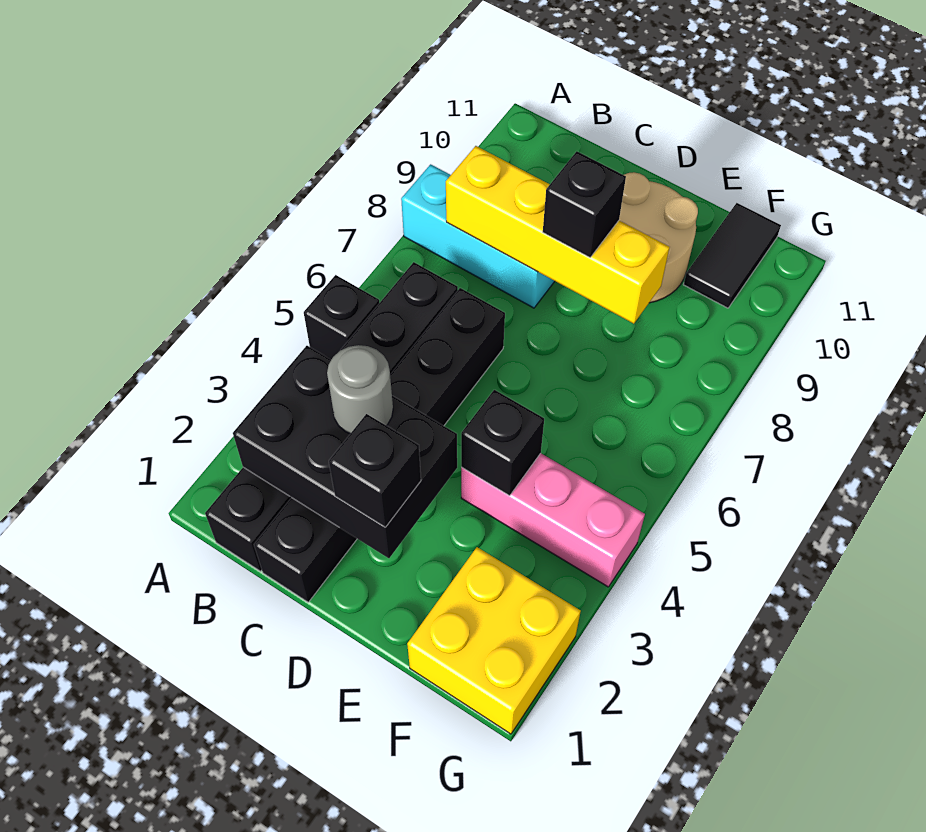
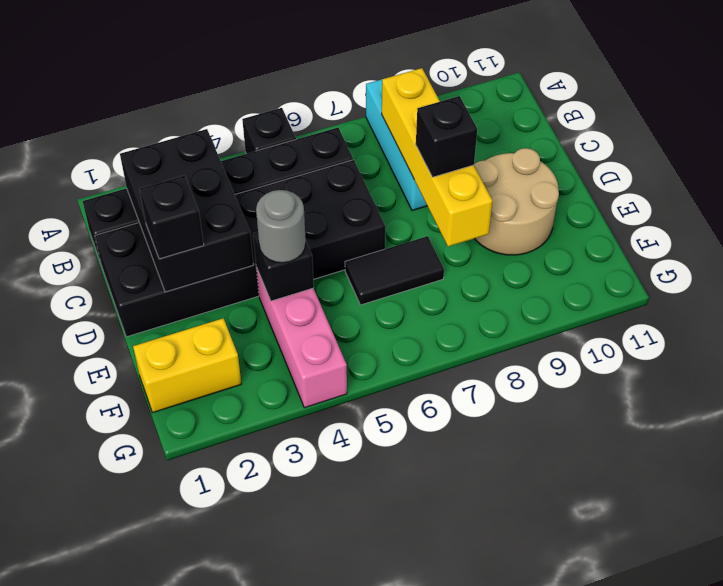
black brick C1:C6 level 1 -> black brick C1:D6 level 1
grey round brick C3 level 3 -> grey round brick E4 level 3
yellow brick F1:G2 level 1 -> yellow brick F1:F2 level 1
black tile F10:F11 level 1 -> black tile E6:E7 level 1

